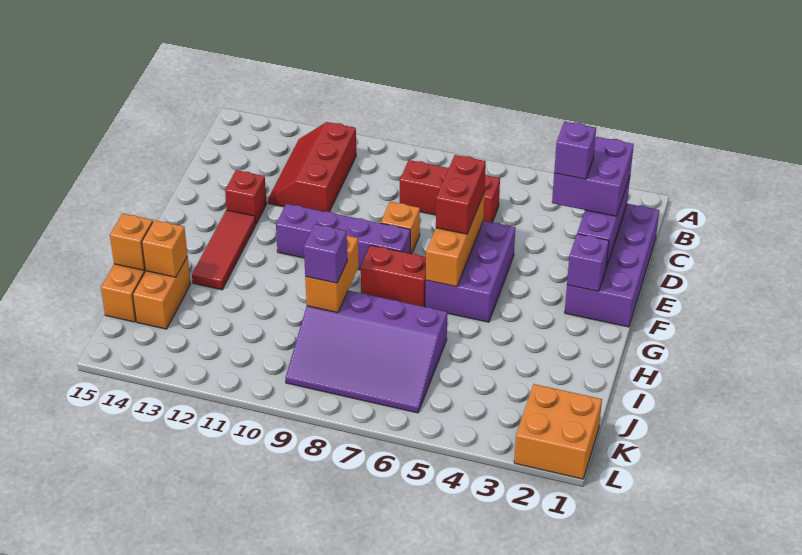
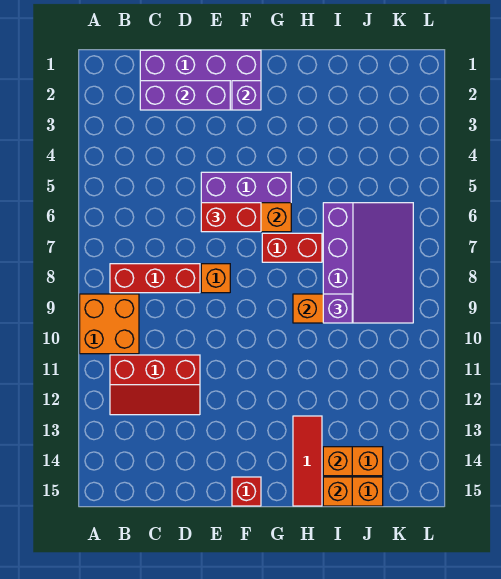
purple brick C2:D3 level 3 -> none
red brick C6:C8 level 1 -> red brick B8:D8 level 1
purple brick D3 level 4 -> none
red brick E13 level 1 -> red brick F15 level 1
purple brick F8:F11 level 1 -> none
red tile F13:H13 level 1 -> red tile H13:H15 level 1
red brick G7:G8 level 1 -> red brick G7:H7 level 1
orange brick K1:L2 level 1 -> orange brick A9:B10 level 1

